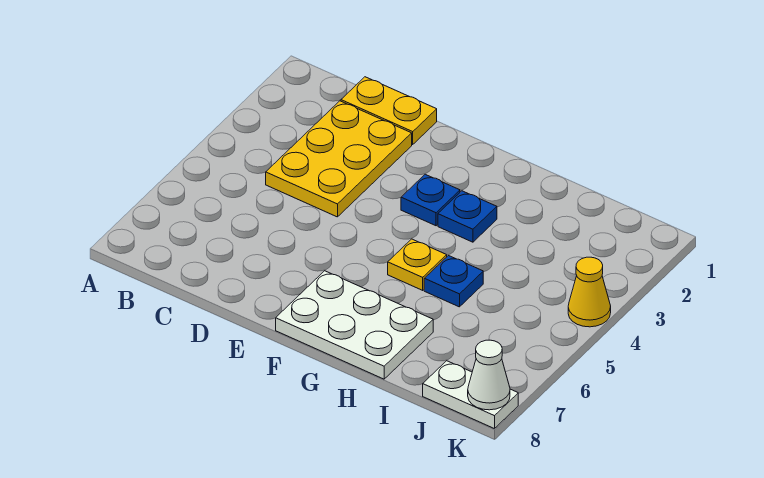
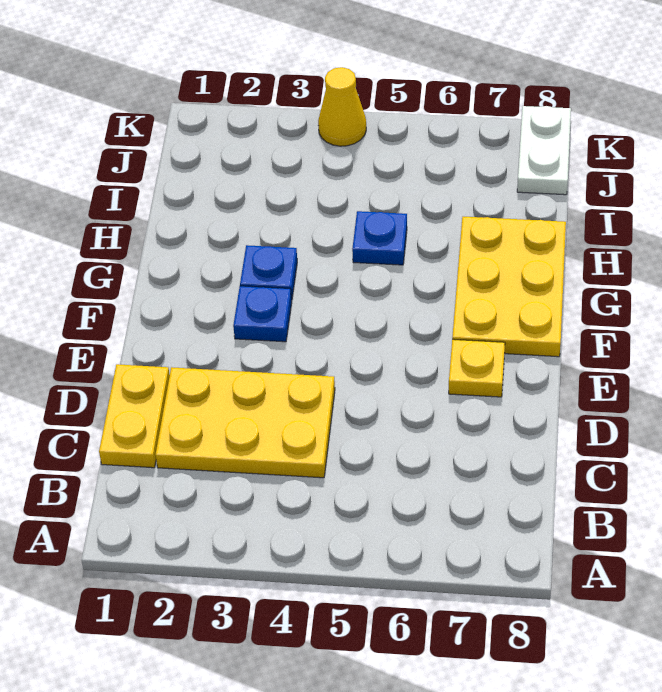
white plate F7:H8 level 1 -> yellow plate F7:H8 level 1
yellow plate G5 level 1 -> yellow plate E7 level 1
white cone K8 level 2 -> none

